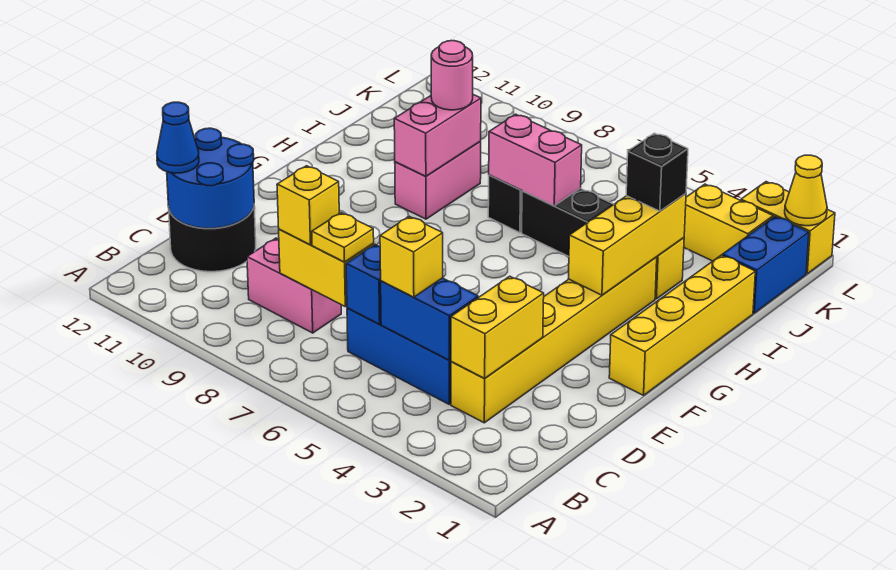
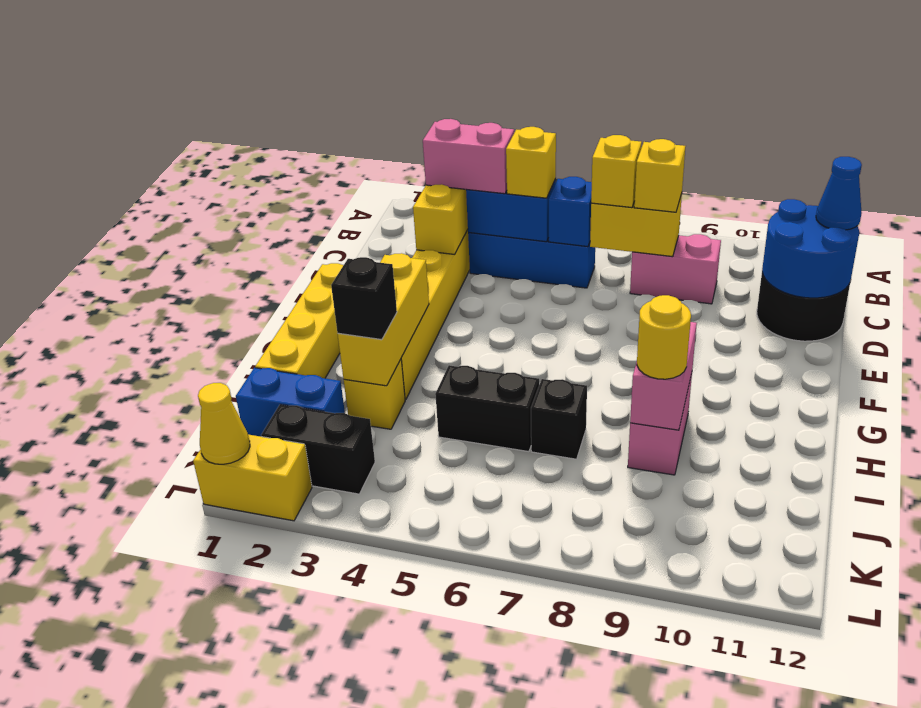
yellow plate C7 level 3 -> yellow brick C7 level 3
pink brick I6:I7 level 2 -> pink brick C3:C4 level 3
pink round brick I9 level 3 -> yellow round brick I9 level 3
blue brick J1:K1 level 1 -> blue brick J1:J2 level 1
yellow brick K2:K3 level 1 -> black brick K2:K3 level 1

